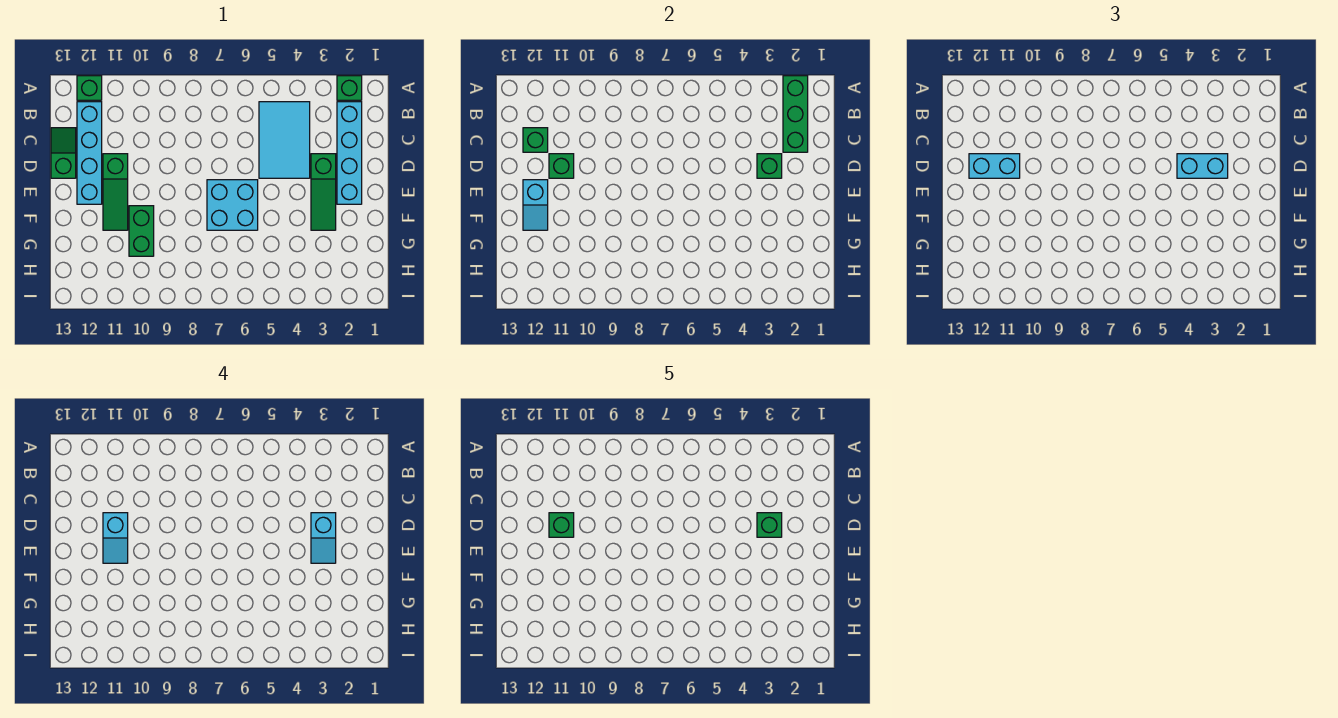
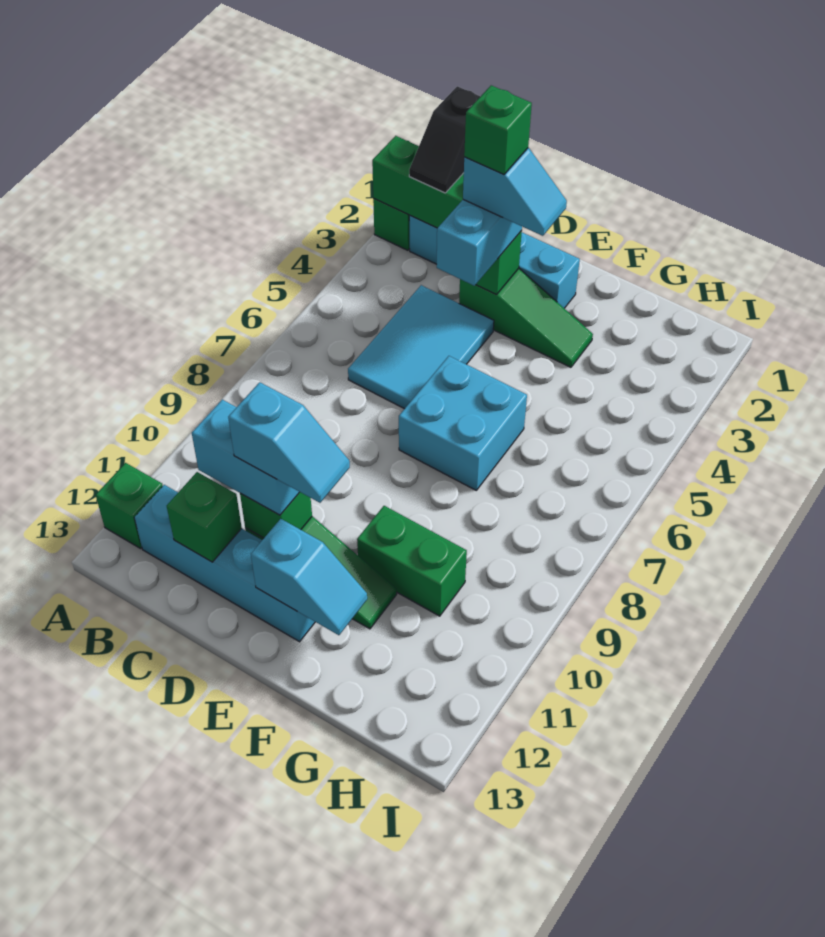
none -> black slope B1:B2 level 3 top 1
cyan tile B4:D5 level 1 -> cyan tile C4:D6 level 1
green slope C13:D13 level 1 top D -> none
cyan brick D11:D12 level 3 -> cyan brick C11:D11 level 3
green brick D11 level 5 -> none

